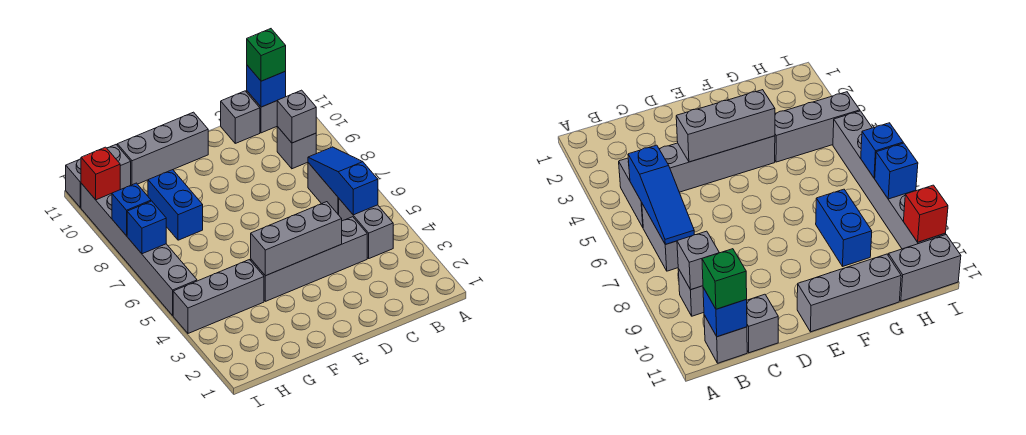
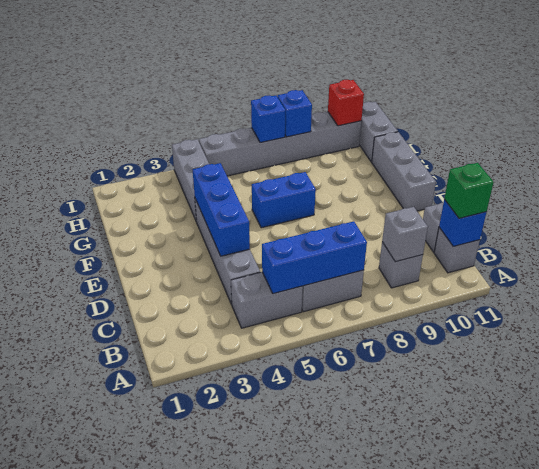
blue slope B5:B7 level 2 top 5 -> blue brick B5:B7 level 2
grey brick D4:F4 level 2 -> blue brick D4:F4 level 2
blue brick G8:G9 level 1 -> blue brick F6:F7 level 1

